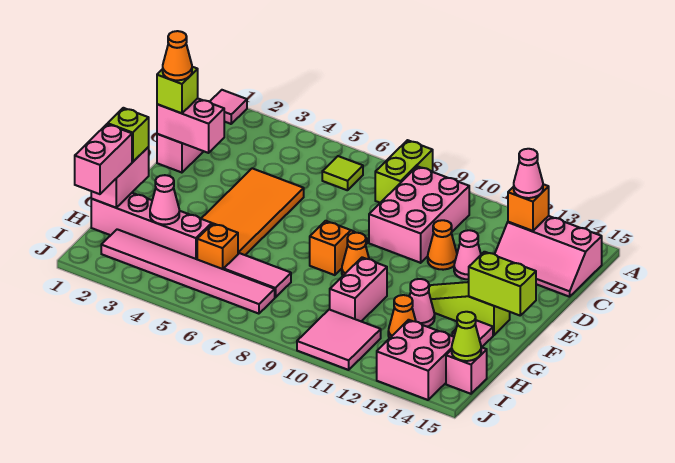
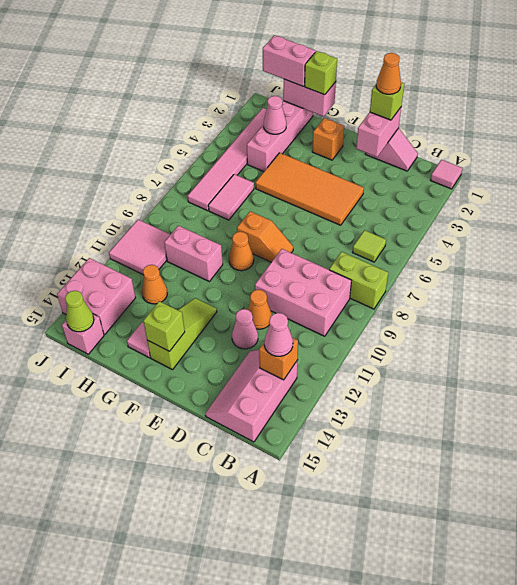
lime brick F14:F15 level 2 -> lime brick F14 level 2
pink cone G12 level 1 -> none
orange brick H5 level 1 -> orange brick F2 level 1

